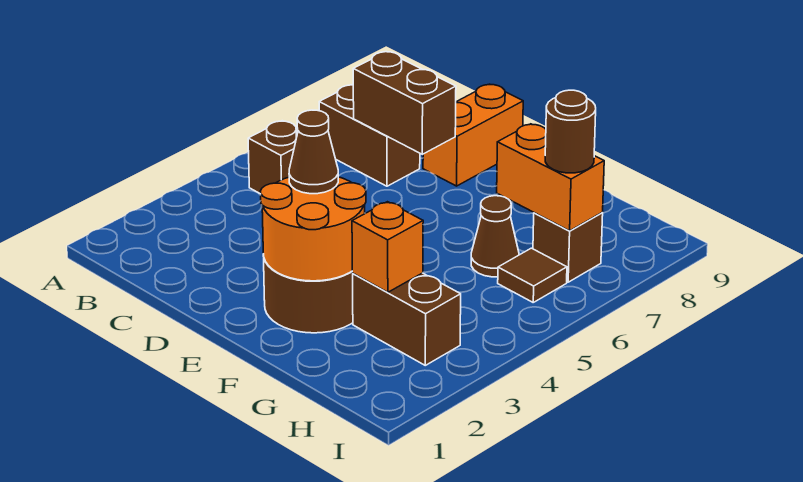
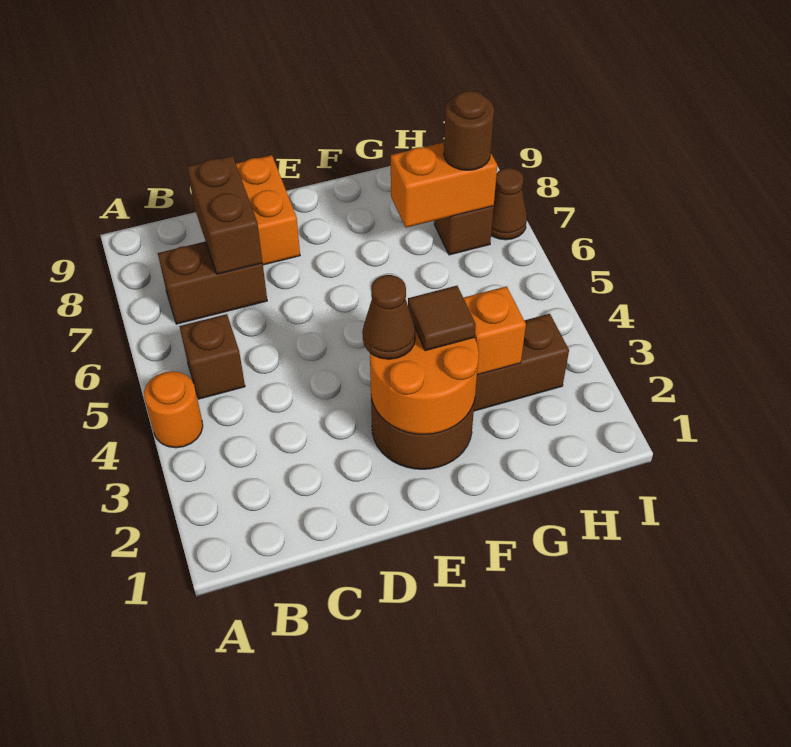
none -> orange round brick A4 level 1
brown brick C7:D7 level 2 -> brown brick C7:C8 level 2
brown cone G6 level 1 -> brown cone I7 level 1
brown tile H6 level 1 -> brown tile F3 level 3

